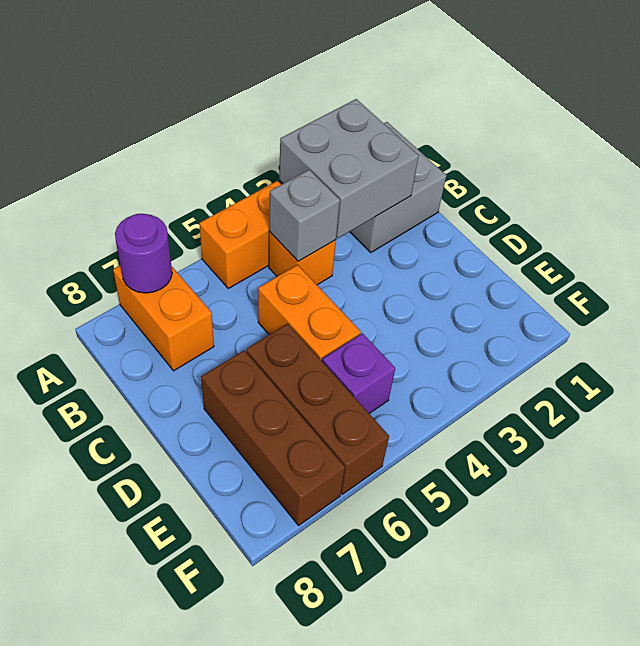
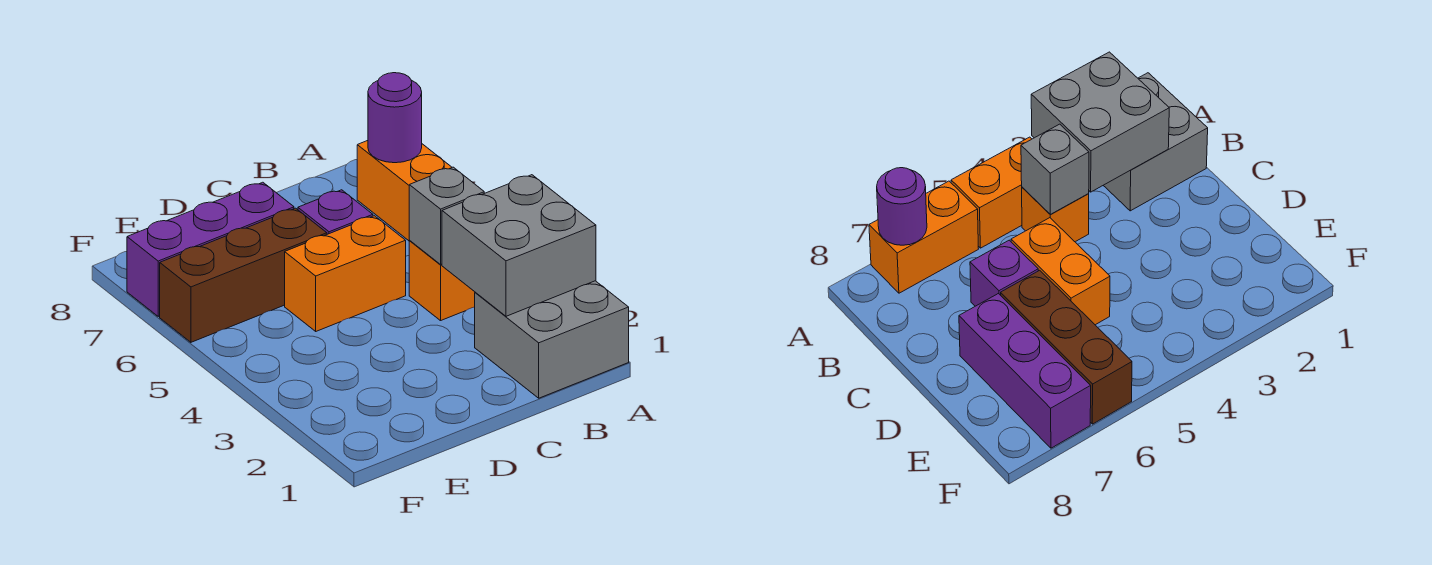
orange brick A7:B7 level 1 -> orange brick A6:A7 level 1
brown brick D7:F7 level 1 -> purple brick D7:F7 level 1
purple brick E5 level 1 -> purple brick C6 level 1

